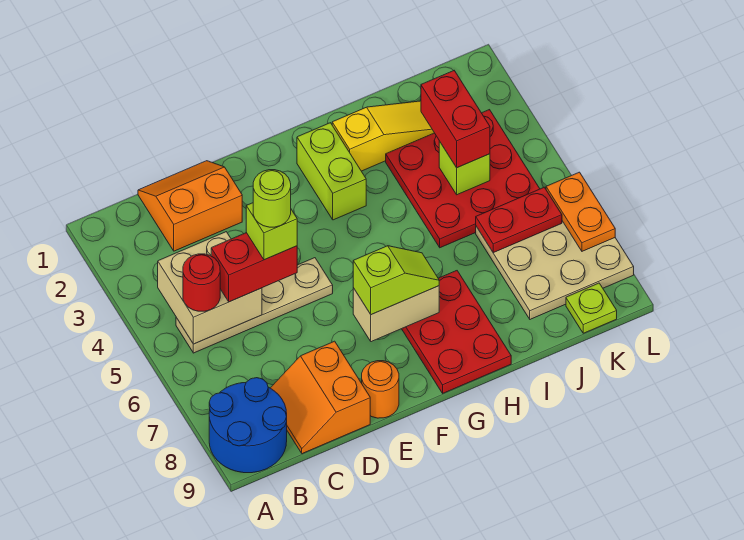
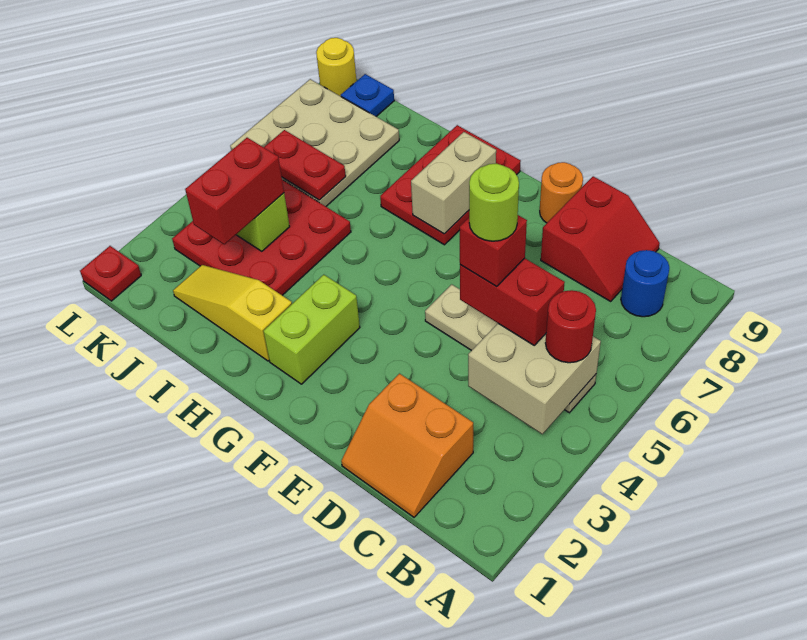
blue round brick A8:B9 level 1 -> blue round brick B8 level 1
orange slope C8:D9 level 1 top D -> red slope C8:D9 level 1 top D
lime brick D5 level 4 -> red brick D5 level 4
tan brick F7:G7 level 2 -> tan brick G7:G8 level 2
lime slope F7:G7 level 3 top F -> none
lime plate K9 level 1 -> blue plate K9 level 1
none -> red plate L1 level 1
orange plate L6:L7 level 2 -> none
none -> yellow round brick L9 level 1

